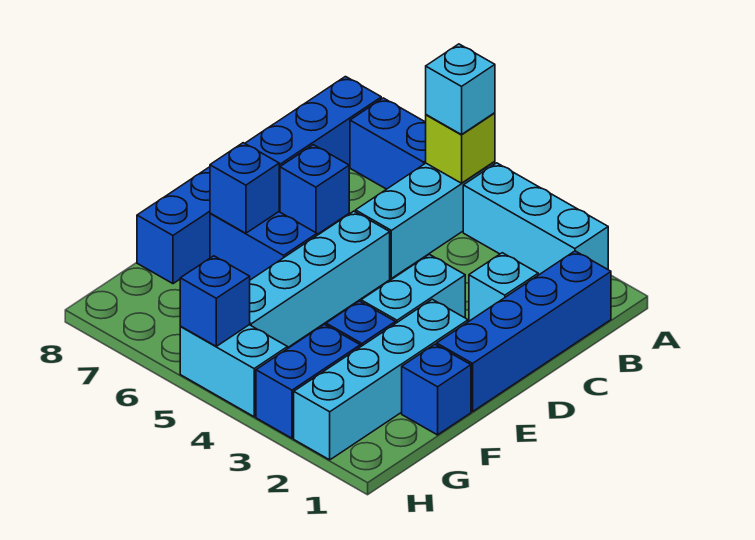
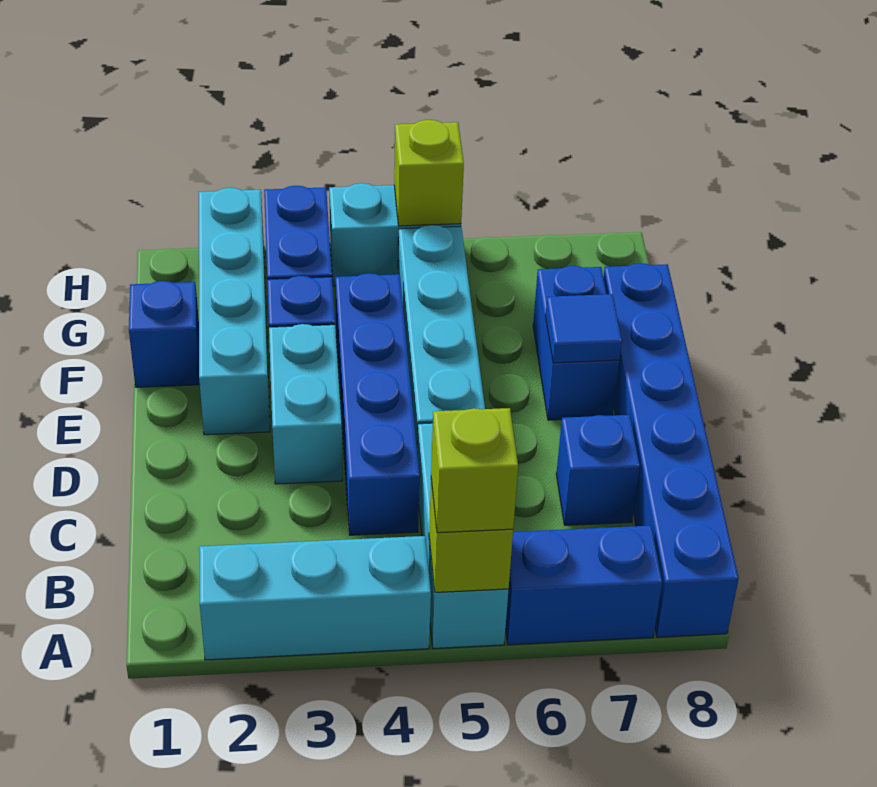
cyan brick A5 level 3 -> lime brick A5 level 3
blue brick B1:E1 level 1 -> blue brick C4:F4 level 1
cyan brick C2 level 1 -> none
blue brick E6:E7 level 1 -> blue brick E7:F7 level 1
blue brick E7 level 2 -> blue tile E7 level 2
blue brick H5 level 2 -> lime brick H5 level 2

